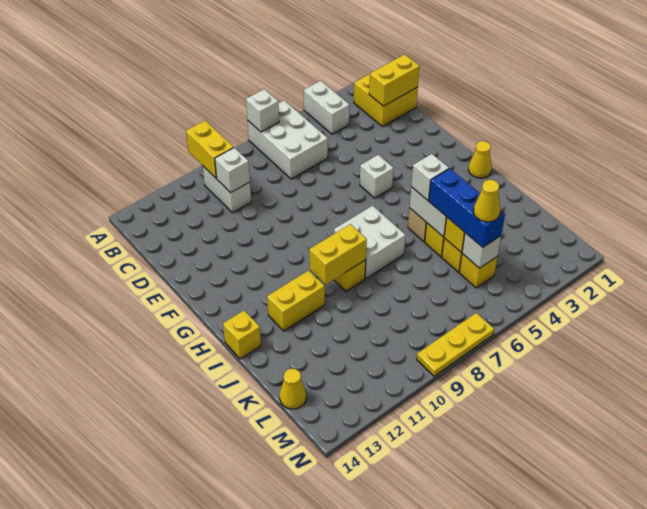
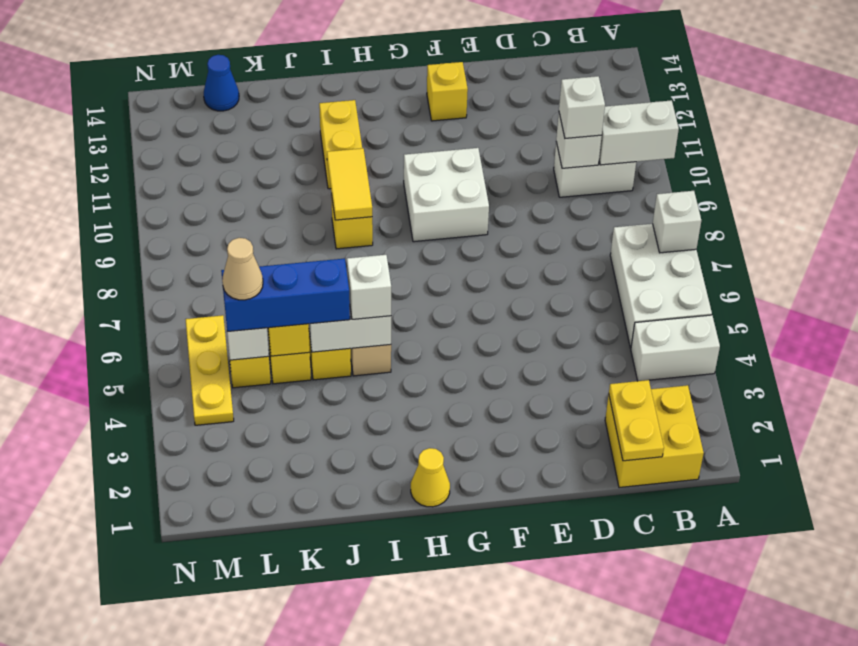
white brick A6:C7 level 1 -> white brick A5:B7 level 1
yellow brick A10:B10 level 2 -> white brick A10:B10 level 2
yellow brick C1:C2 level 2 -> yellow plate C1:C2 level 2
white brick F5 level 1 -> white brick C10 level 3
white brick H7:I8 level 1 -> white brick F9:G10 level 1
yellow brick I9:I10 level 2 -> yellow tile I9:I10 level 2
yellow brick I14 level 1 -> yellow brick F13 level 1
yellow cone L5 level 4 -> tan cone L5 level 4
yellow cone L14 level 1 -> blue cone L14 level 1
yellow plate N7:N9 level 1 -> yellow plate M4:M6 level 1

